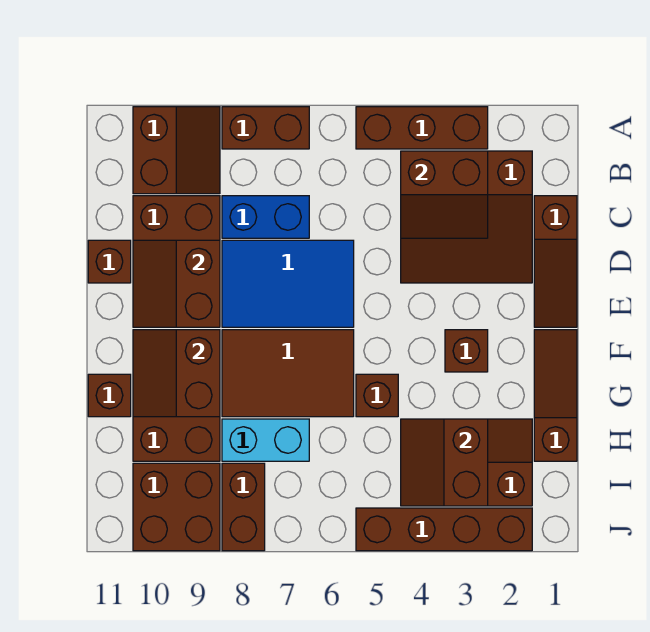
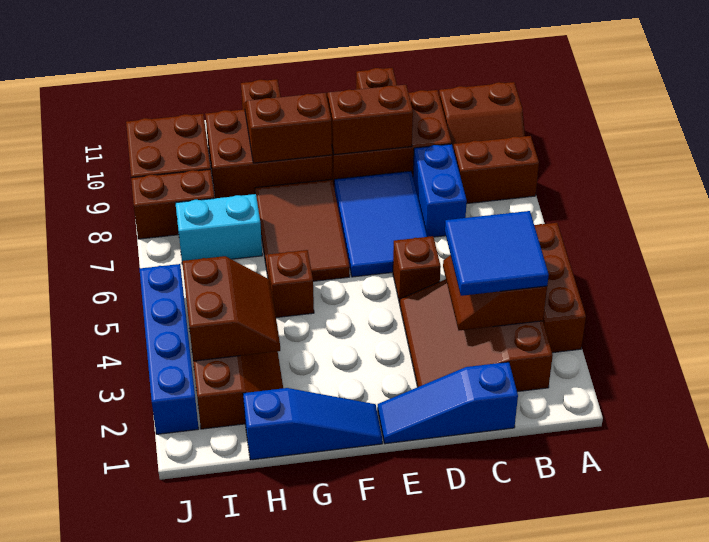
brown brick A7:A8 level 1 -> brown brick A8:B8 level 1
none -> blue tile B3:C4 level 3
brown slope C1:E1 level 1 top C -> blue slope C1:E1 level 1 top C
brown slope F1:H1 level 1 top H -> blue slope F1:H1 level 1 top H
brown brick F3 level 1 -> brown brick D5 level 1
brown slope H3:I4 level 2 top 3 -> brown slope H3:I4 level 2 top I
cyan brick H7:H8 level 1 -> cyan brick H7:I7 level 1
brown brick J2:J5 level 1 -> blue brick J2:J5 level 1

